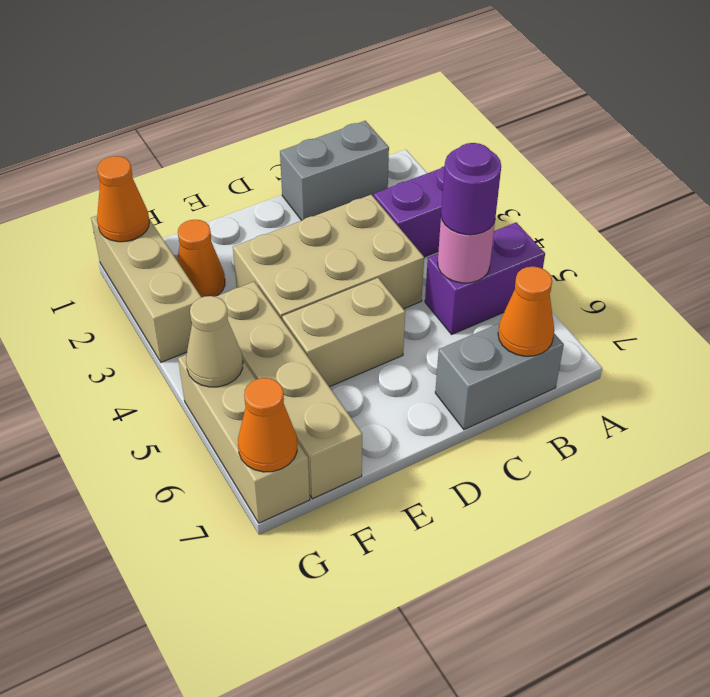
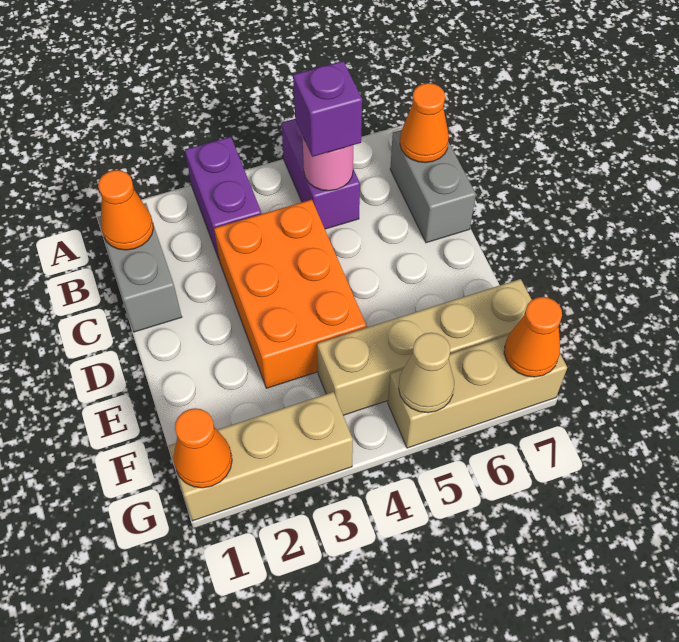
purple round brick B5 level 3 -> purple brick B5 level 3
tan brick C3:E4 level 1 -> orange brick C3:E4 level 1
tan brick D5:E5 level 1 -> none
orange cone F2 level 1 -> orange cone B1 level 2

